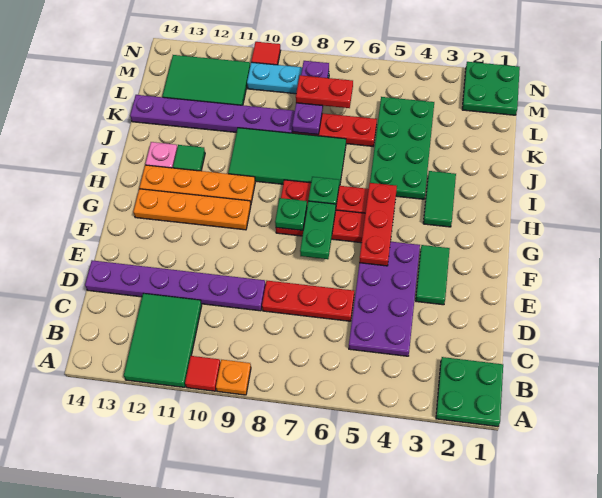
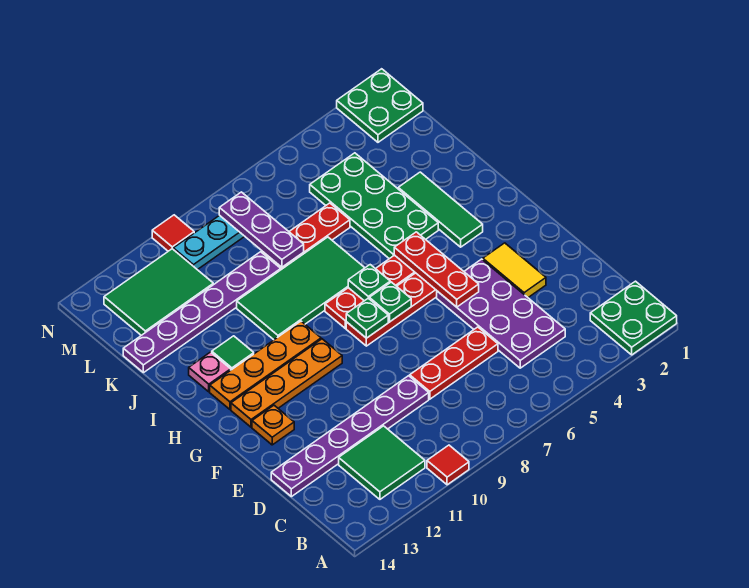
orange plate A9 level 1 -> orange plate F13 level 1
green tile A11:C12 level 1 -> green tile B11:C12 level 1
green tile E3:F3 level 1 -> yellow tile E3:F3 level 1
green plate F7:G7 level 2 -> green plate G7 level 2
green tile H3:I3 level 1 -> green tile H3:J3 level 1
red plate L7:L8 level 3 -> none

